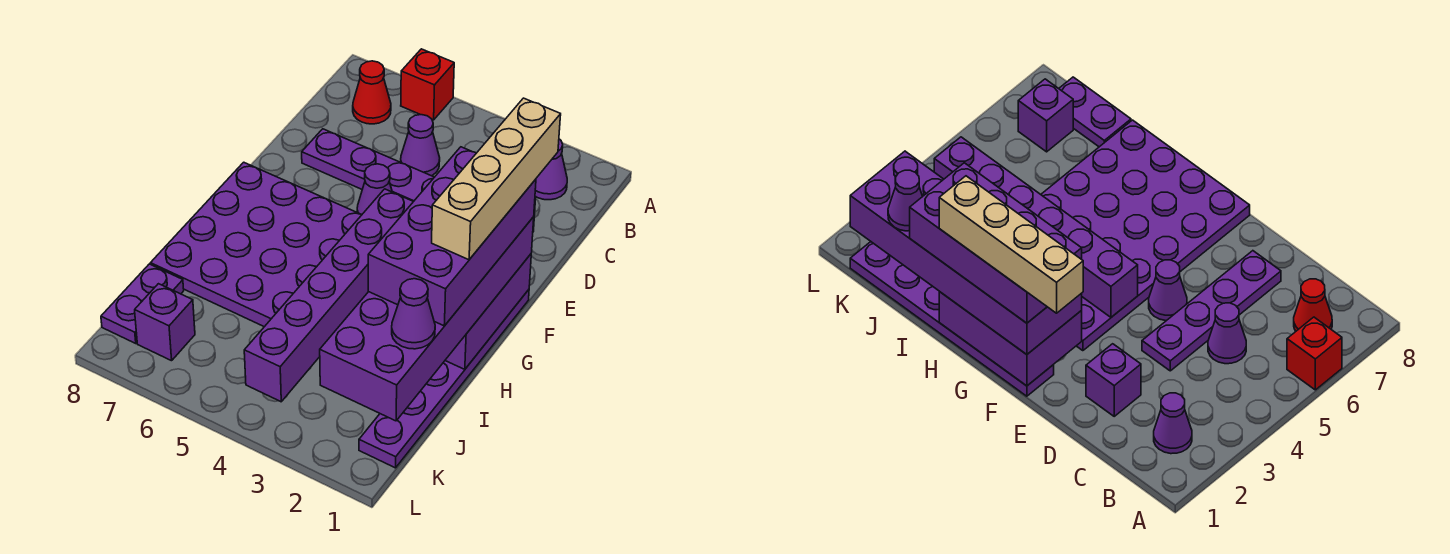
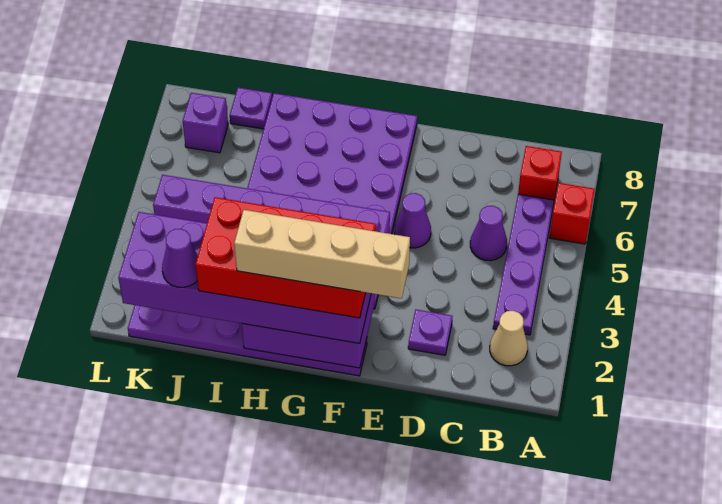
purple cone B2 level 1 -> tan cone B2 level 1
red cone B7 level 1 -> red brick B7 level 1
purple brick D2 level 1 -> purple plate D2 level 1
purple plate D4:D7 level 1 -> purple plate B3:B6 level 1
purple brick F1:I2 level 4 -> red brick F1:I2 level 4
purple plate J8:K8 level 1 -> purple plate J8 level 1

